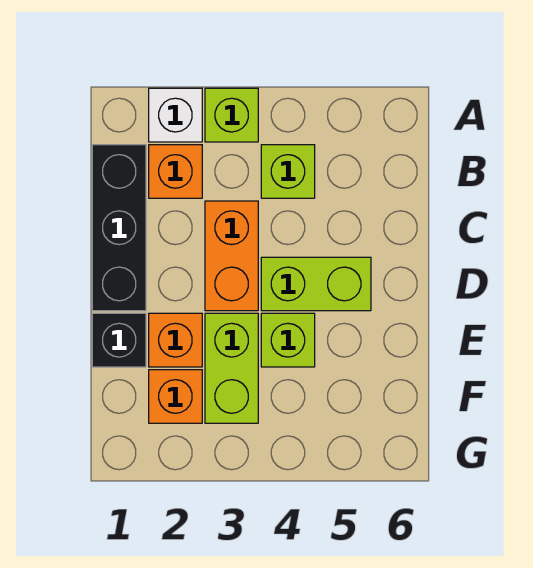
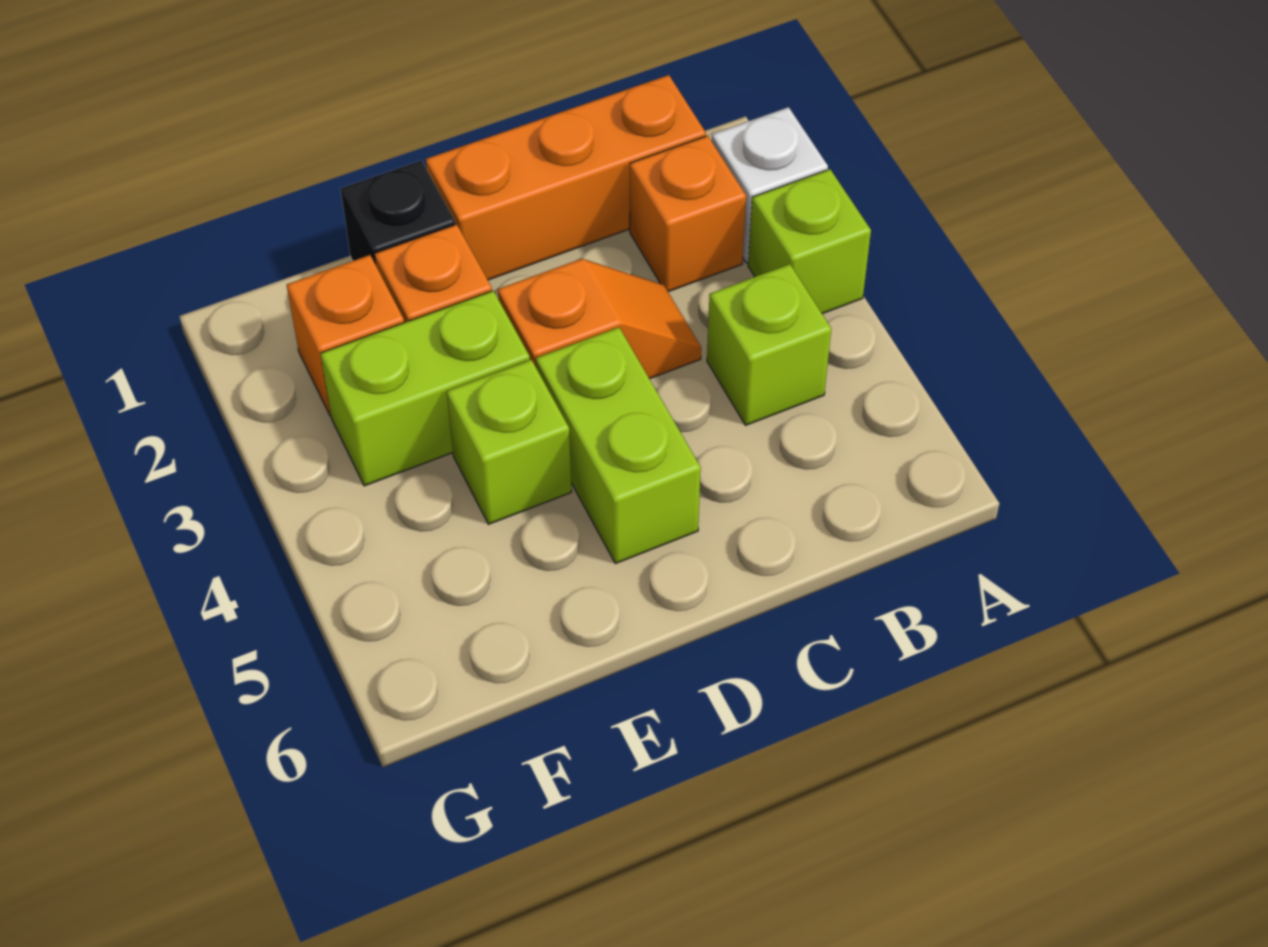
black brick B1:D1 level 1 -> orange brick B1:D1 level 1
orange brick C3:D3 level 1 -> orange slope C3:D3 level 1 top D

